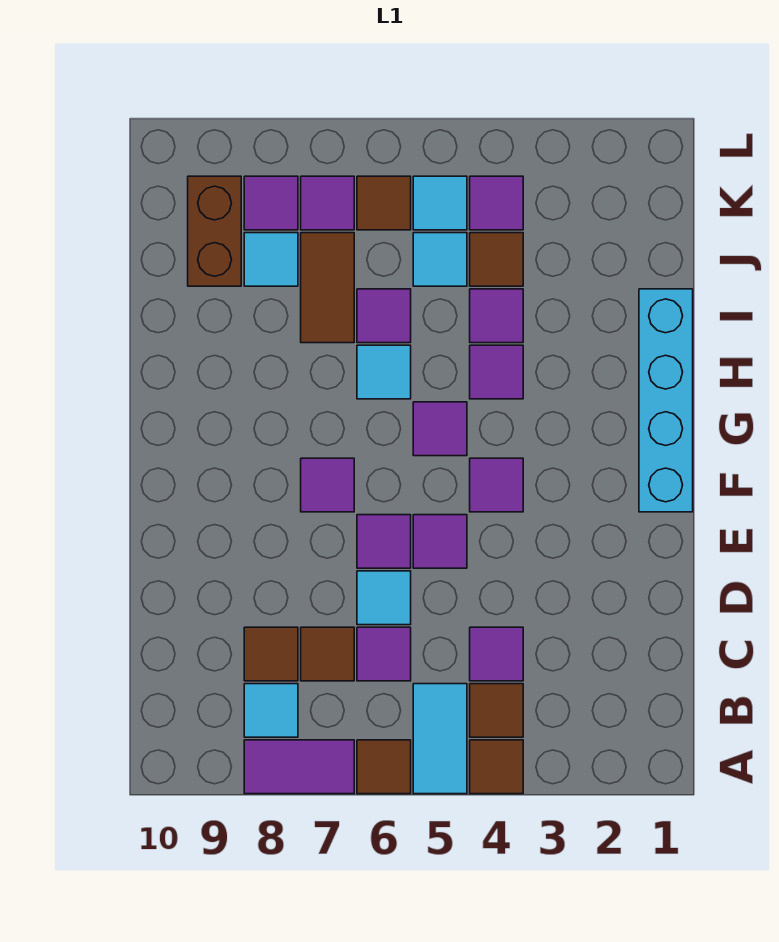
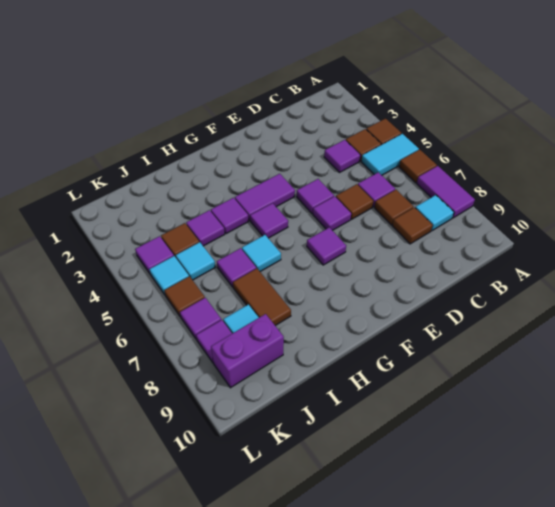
cyan tile D6 level 1 -> brown tile D6 level 1
cyan brick F1:I1 level 1 -> none
purple tile F4 level 1 -> purple tile F4:G4 level 1
brown tile I7:J7 level 1 -> brown tile I7:I8 level 1
brown brick J9:K9 level 1 -> purple brick J9:K9 level 1

